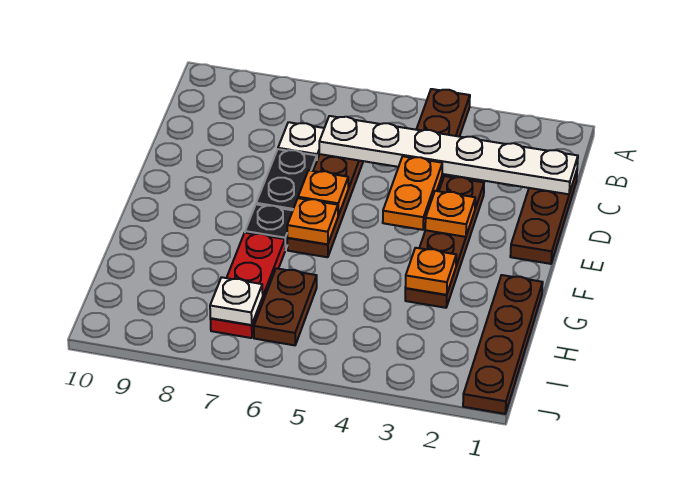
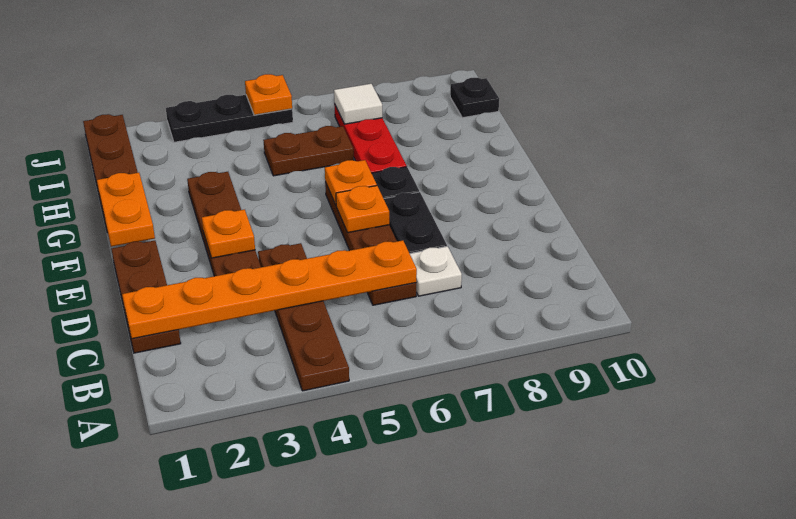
white plate C1:C6 level 2 -> orange plate C1:C6 level 2
orange plate D4:E4 level 2 -> orange plate F1:G1 level 2
orange plate G3 level 2 -> orange plate J5 level 2
brown plate H6:I6 level 1 -> brown plate H5:H6 level 1
white plate I7 level 2 -> white tile I7 level 2
none -> black plate I10 level 1
none -> black plate J3:J5 level 1

